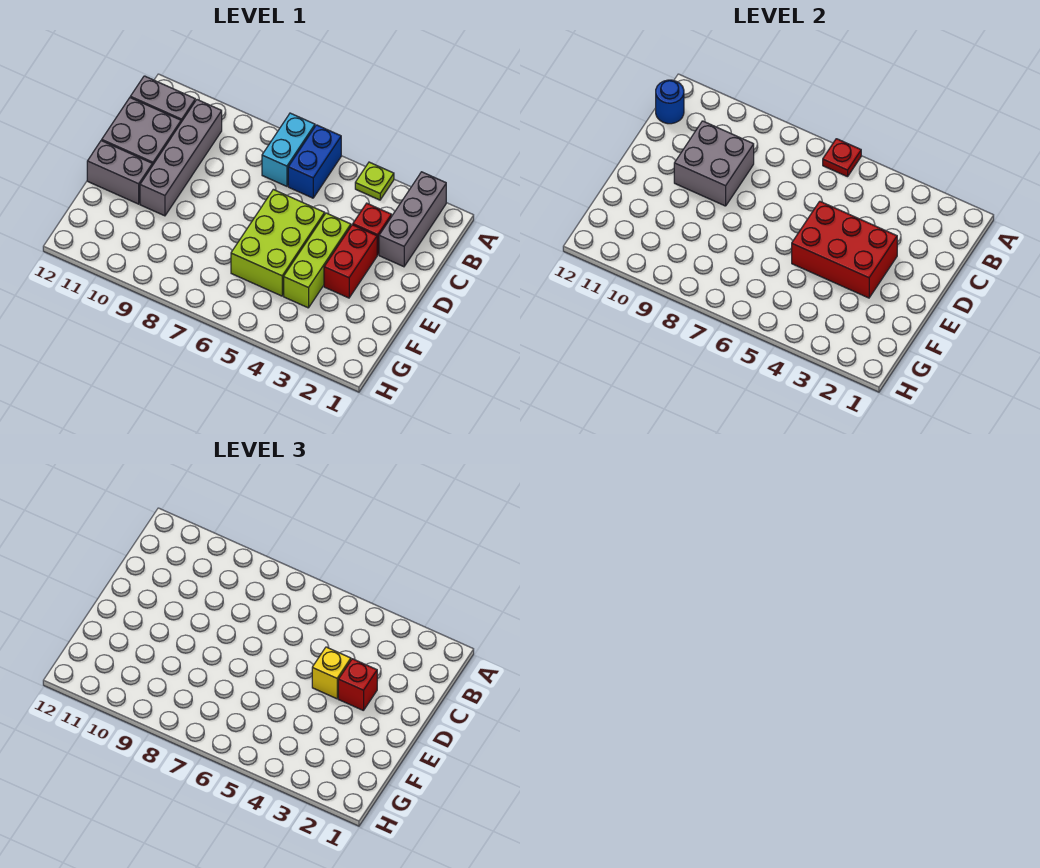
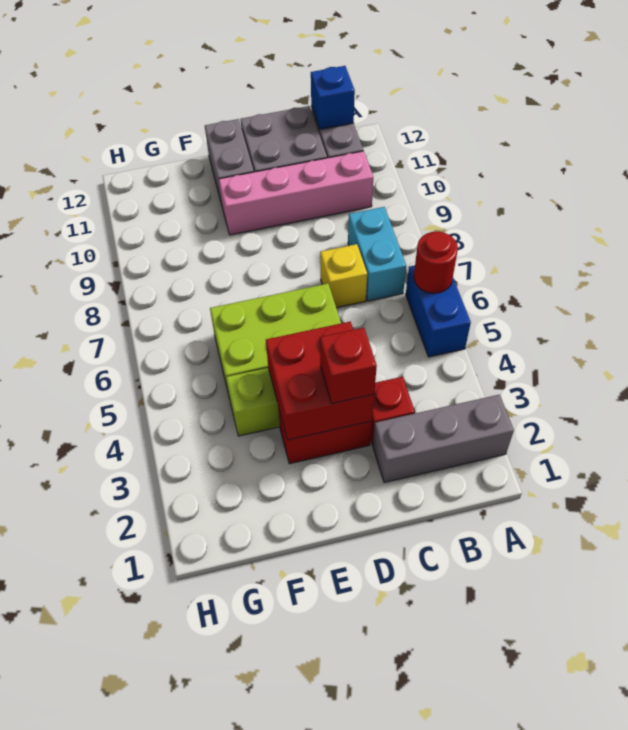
lime plate A4 level 1 -> none
blue brick A6:B6 level 1 -> blue brick A5:A6 level 1
red plate A6 level 2 -> red round brick A6 level 2
cyan brick A7:B7 level 1 -> cyan brick B7:B8 level 1
grey brick B10:E10 level 1 -> pink brick B10:E10 level 1
blue round brick B12 level 2 -> blue brick B12 level 2
grey brick C9:D10 level 2 -> none
red brick D3:E5 level 2 -> red brick D3:E4 level 2
yellow brick D4 level 3 -> yellow brick C7 level 1

